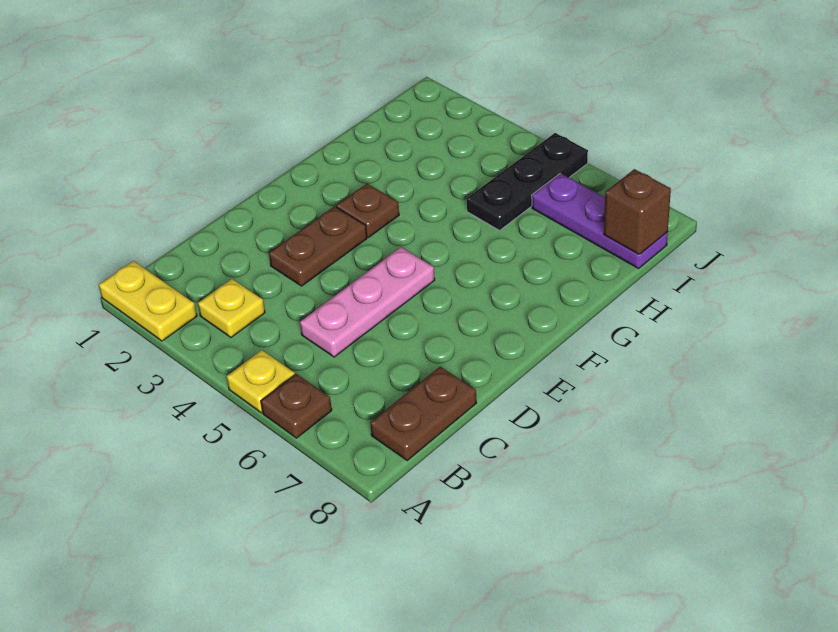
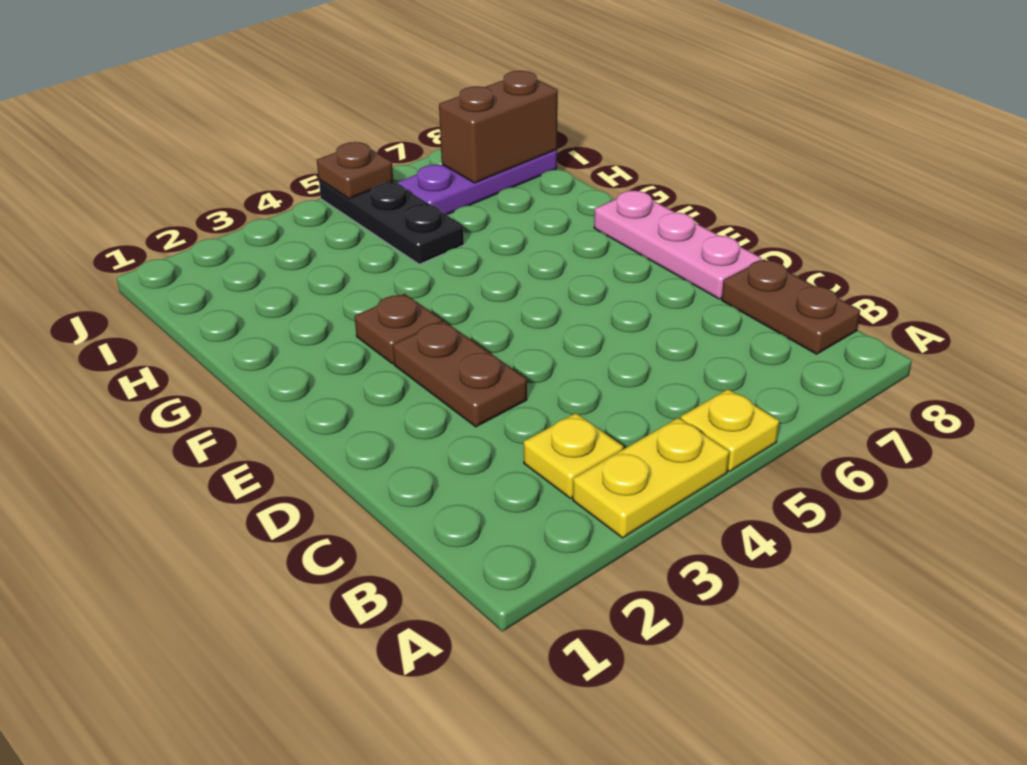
yellow plate A1:A2 level 1 -> yellow plate A3:A4 level 1
brown plate A6 level 1 -> brown plate J5 level 2
pink plate C5:E5 level 1 -> pink plate D8:F8 level 1
brown brick I8 level 2 -> brown brick I7:I8 level 2

